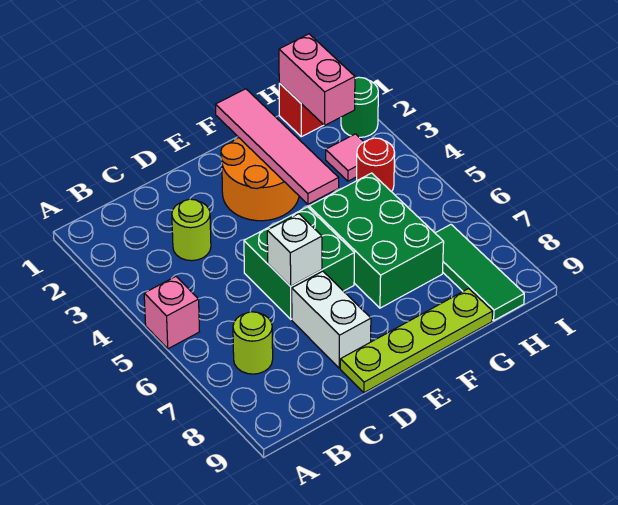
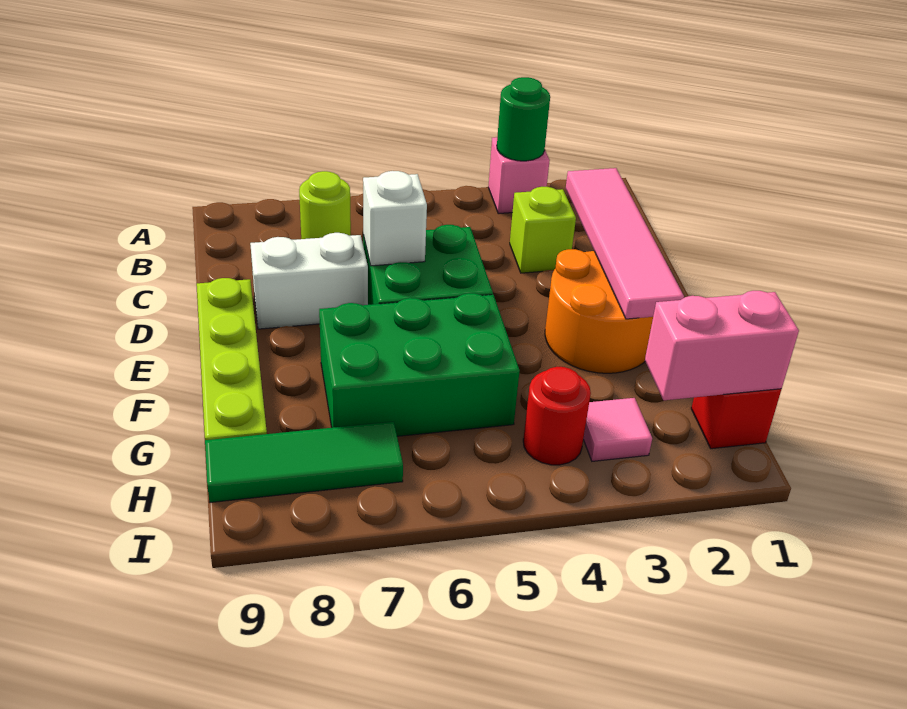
pink brick A5 level 1 -> pink brick A3 level 1
lime round brick C3 level 1 -> lime brick C3 level 1
pink tile F1:F4 level 2 -> pink tile C2:F2 level 2
green round brick I2 level 1 -> green round brick A3 level 2

